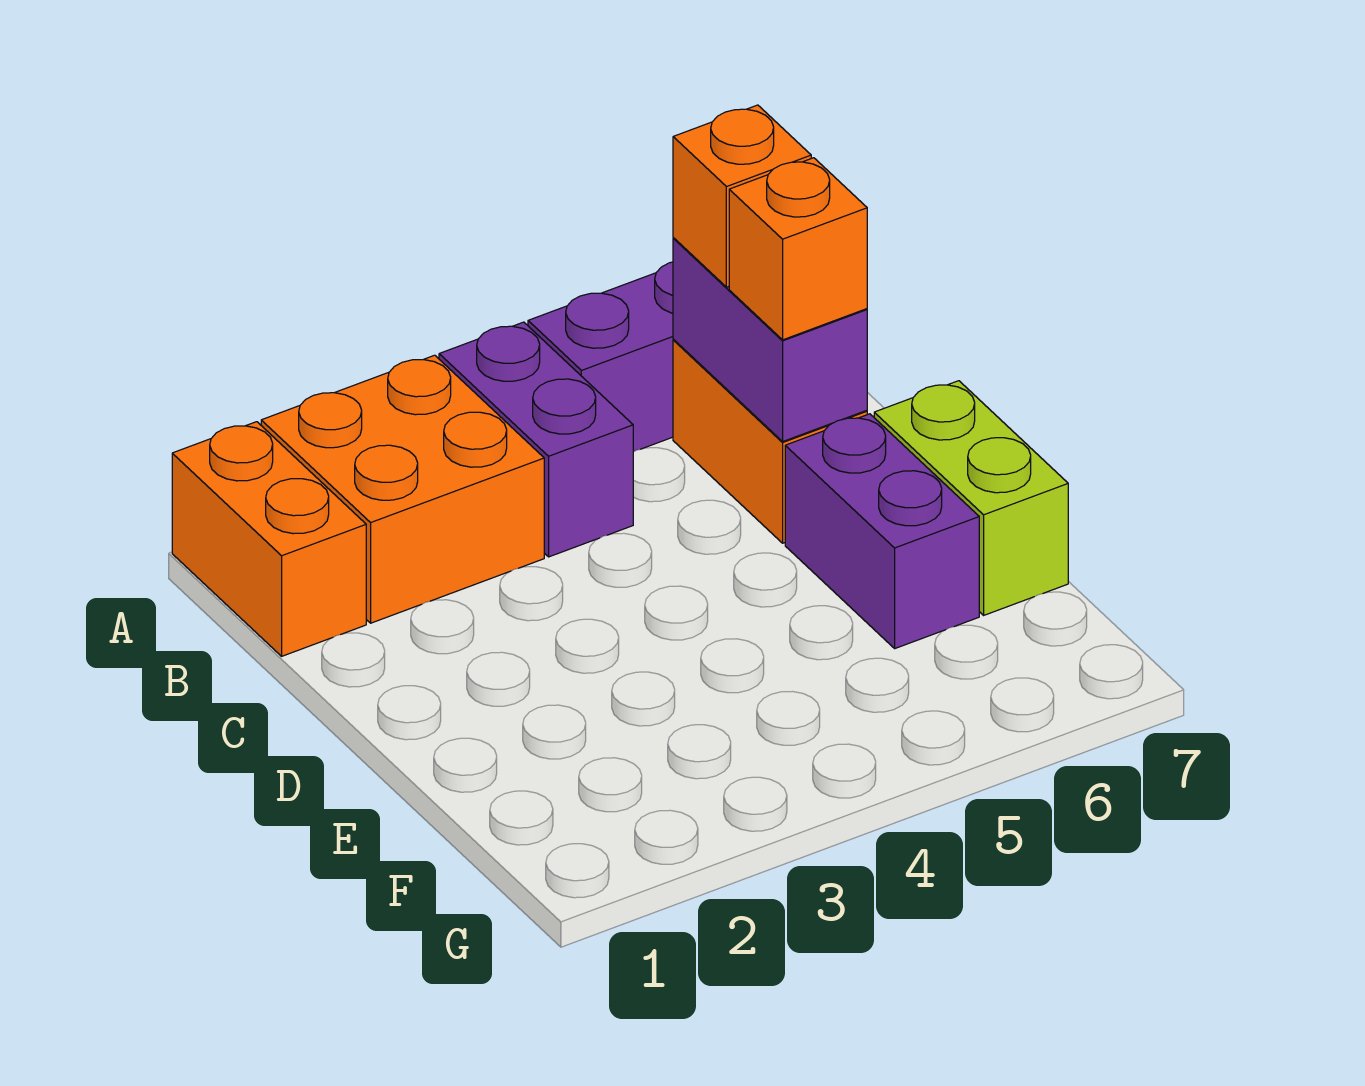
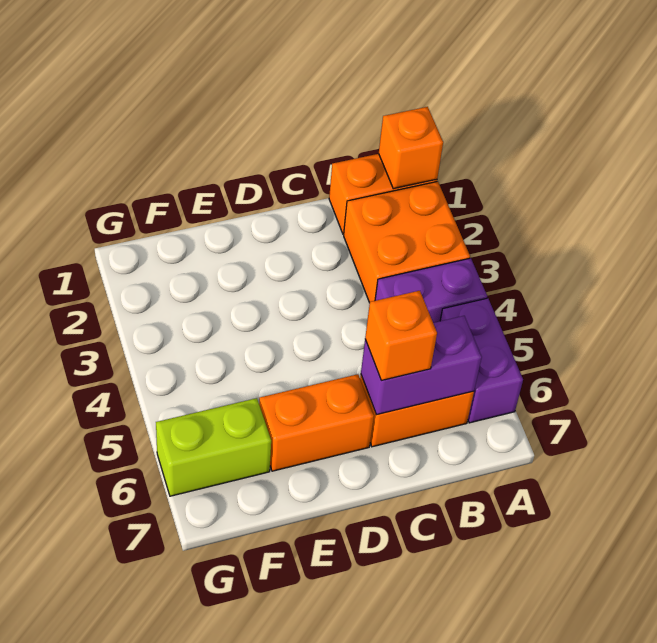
orange brick B6 level 3 -> orange brick A1 level 2
purple brick D6:E6 level 1 -> orange brick D6:E6 level 1
lime brick D7:E7 level 1 -> lime brick F6:G6 level 1

